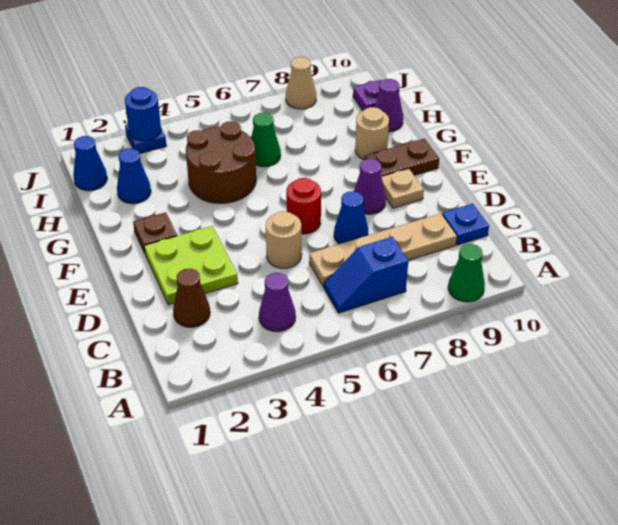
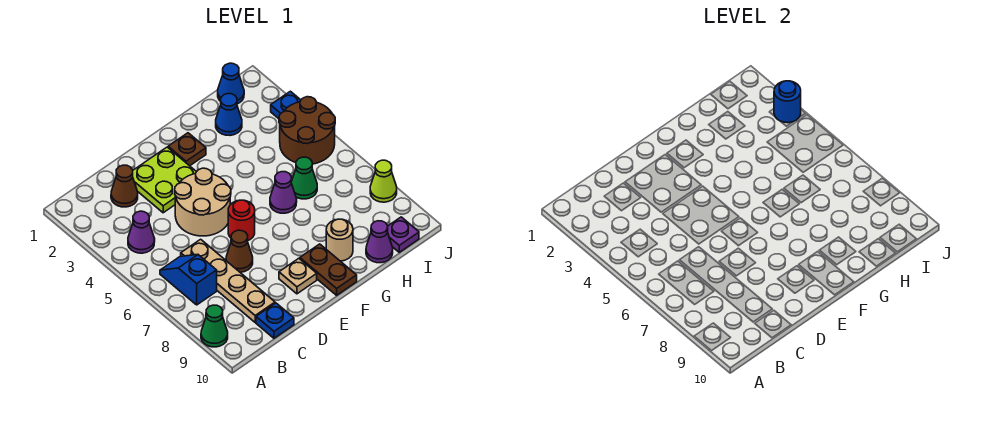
tan round brick D5 level 1 -> tan round brick D4:E5 level 1
blue cone D7 level 1 -> brown cone D7 level 1
purple cone E8 level 1 -> purple cone G6 level 1
brown round brick G4:H5 level 1 -> brown round brick I4:J5 level 1
tan cone J8 level 1 -> lime cone J8 level 1

